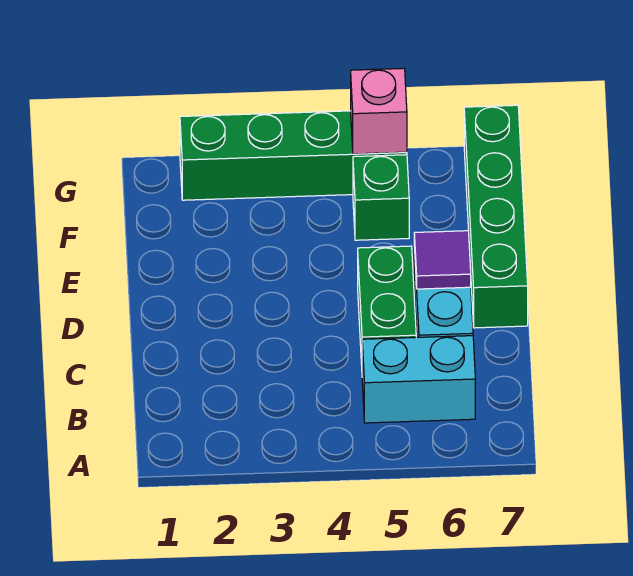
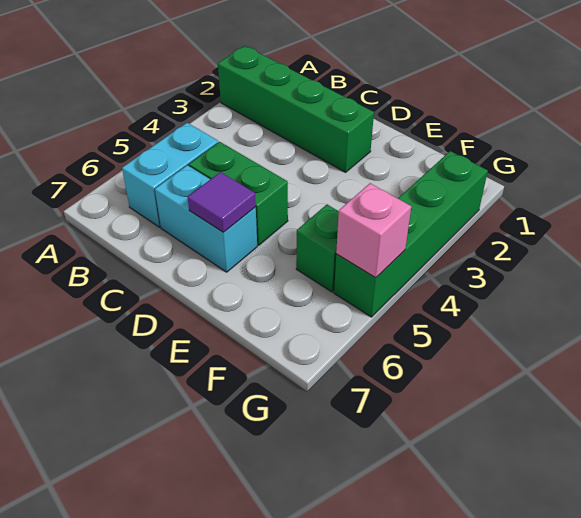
green brick D7:G7 level 1 -> green brick A2:D2 level 1

